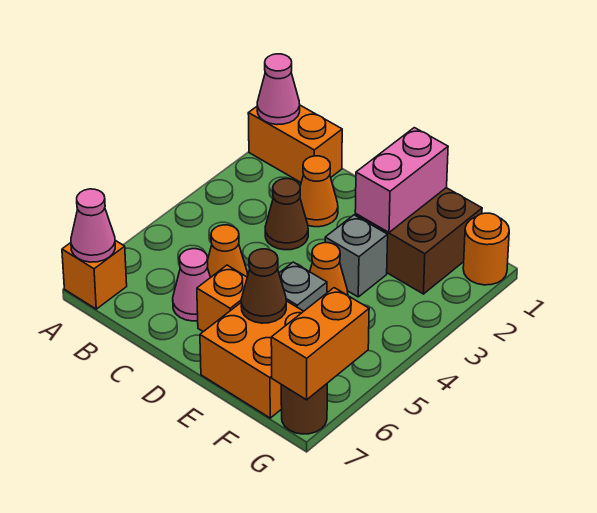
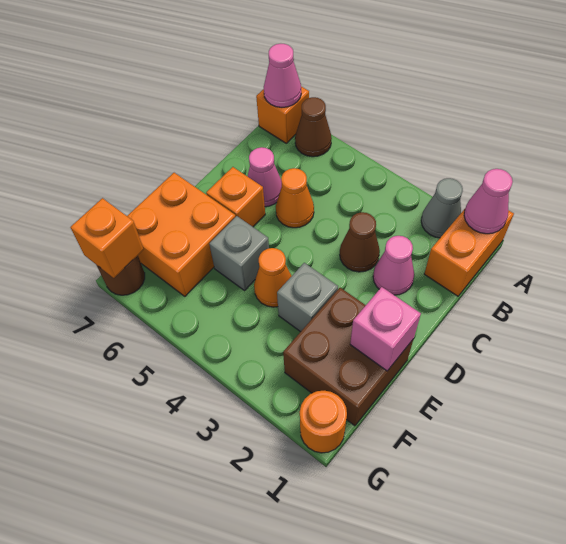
none -> grey cone A2 level 1
orange cone C2 level 1 -> pink cone C2 level 1
pink brick E1:E2 level 2 -> pink brick E1 level 2
brown cone E6 level 2 -> brown cone A6 level 1
orange brick G6:G7 level 2 -> orange brick G7 level 2

